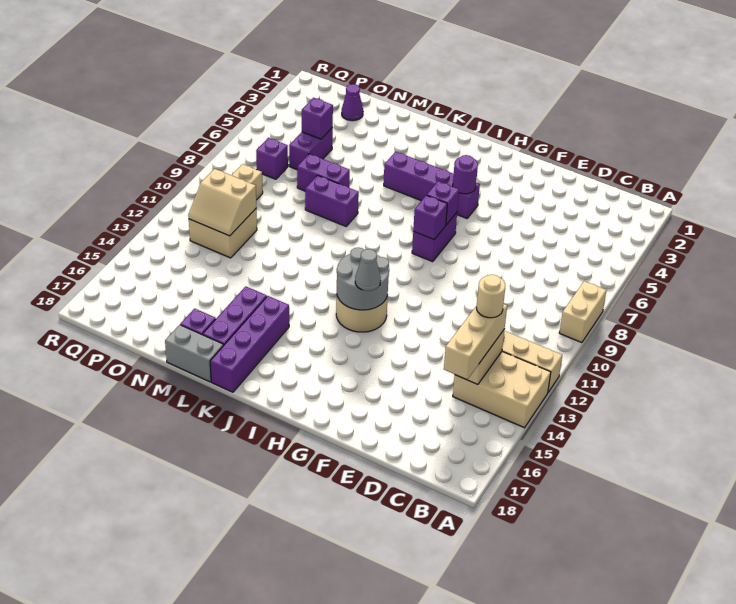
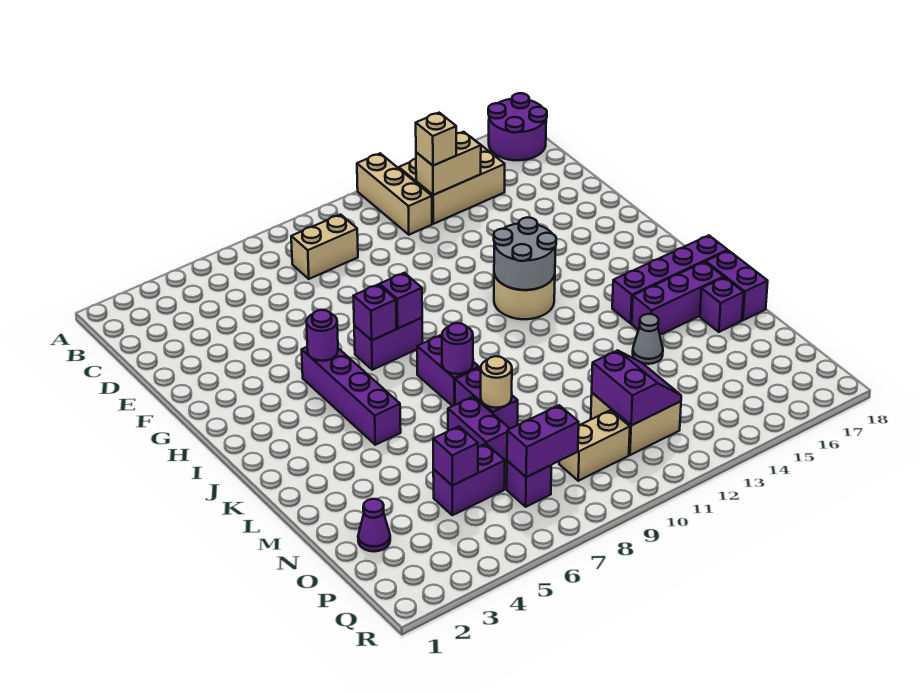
tan brick A8:A9 level 1 -> tan brick C8:C9 level 1
tan brick A13:C14 level 1 -> tan brick B13:C15 level 1
none -> purple round brick A17:B18 level 1
tan brick C13:C15 level 3 -> tan brick C13 level 3
tan round brick C13 level 4 -> tan round brick M8 level 2
grey cone H13 level 3 -> grey cone M14 level 1
none -> purple brick J8:K8 level 1
none -> purple round brick K8 level 2
grey brick L18:M18 level 1 -> purple brick L18:M18 level 1
tan slope O11:P12 level 2 top 11 -> purple slope O11:P12 level 2 top 11
none -> purple brick P7:P8 level 2

